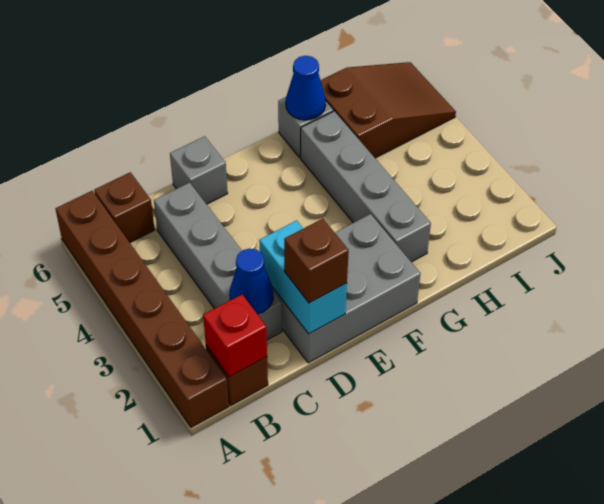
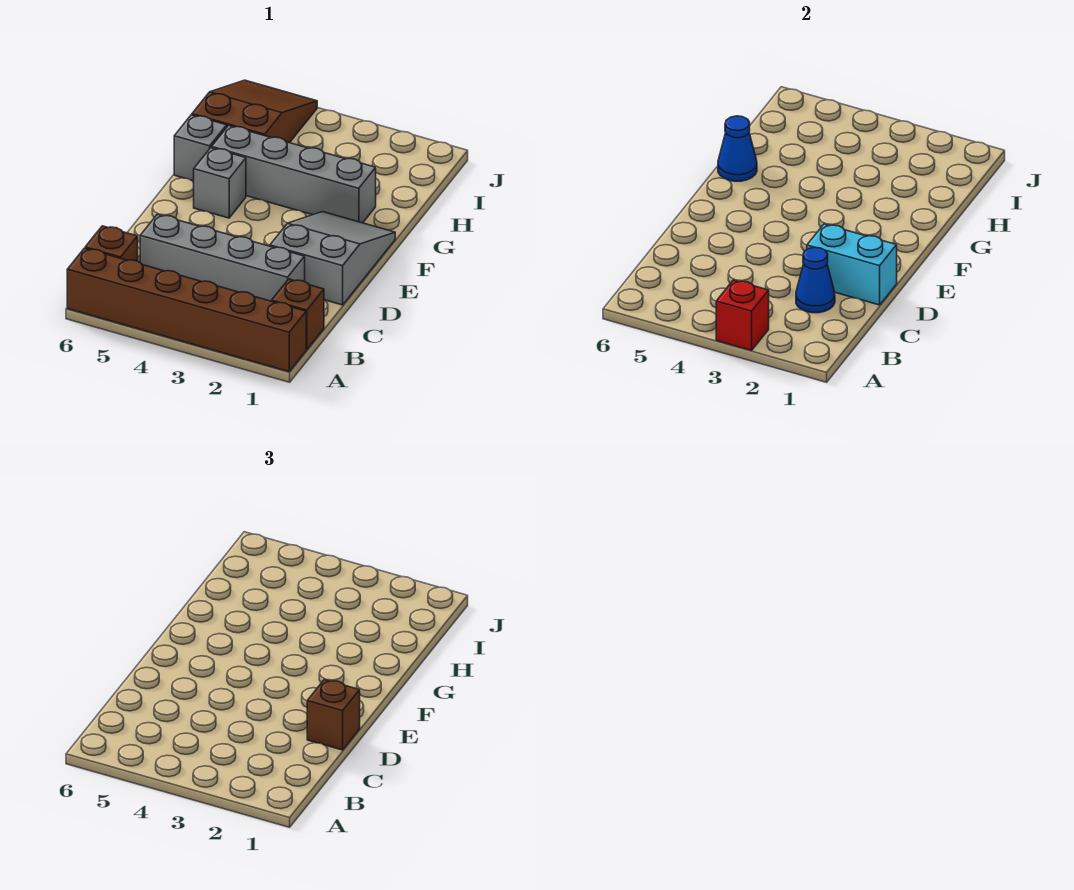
red brick B1 level 2 -> red brick A3 level 2
grey brick D1:F2 level 1 -> grey slope D1:F2 level 1 top D
grey brick D6 level 1 -> grey brick F5 level 1

